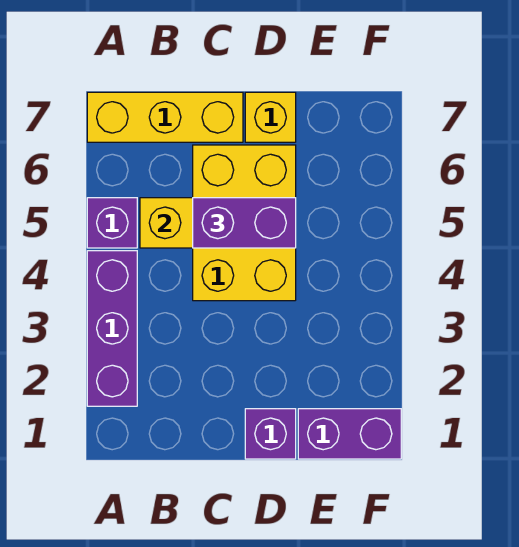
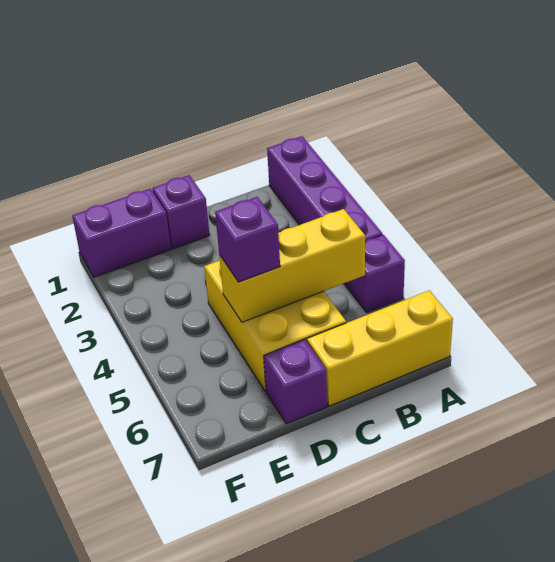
purple brick A2:A4 level 1 -> purple brick A1:A4 level 1
purple brick C5:D5 level 3 -> purple brick D5 level 3
yellow brick D7 level 1 -> purple brick D7 level 1

